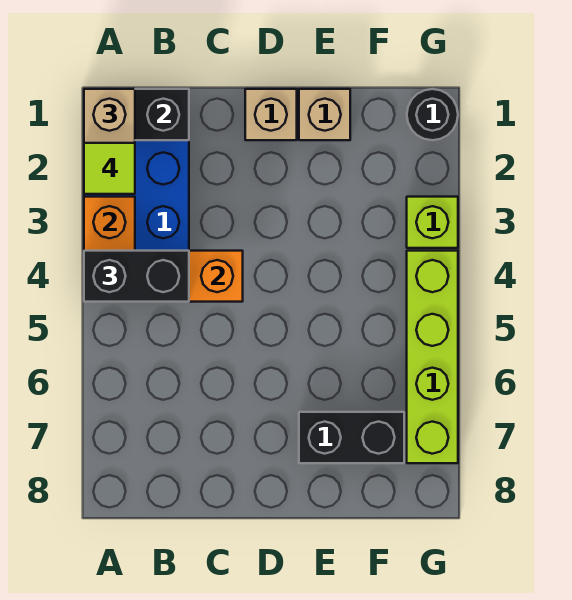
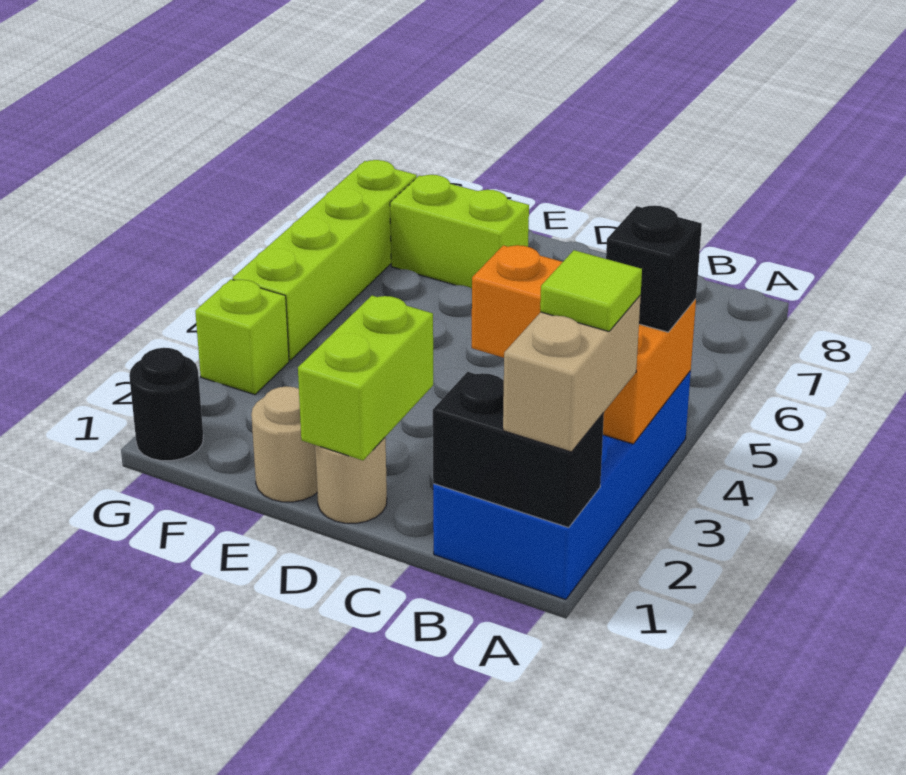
black brick A4:B4 level 3 -> black brick A4 level 3
tan brick D1 level 1 -> tan round brick D1 level 1
none -> lime brick D1:D2 level 2
tan brick E1 level 1 -> tan round brick E1 level 1
black brick E7:F7 level 1 -> lime brick E7:F7 level 1

